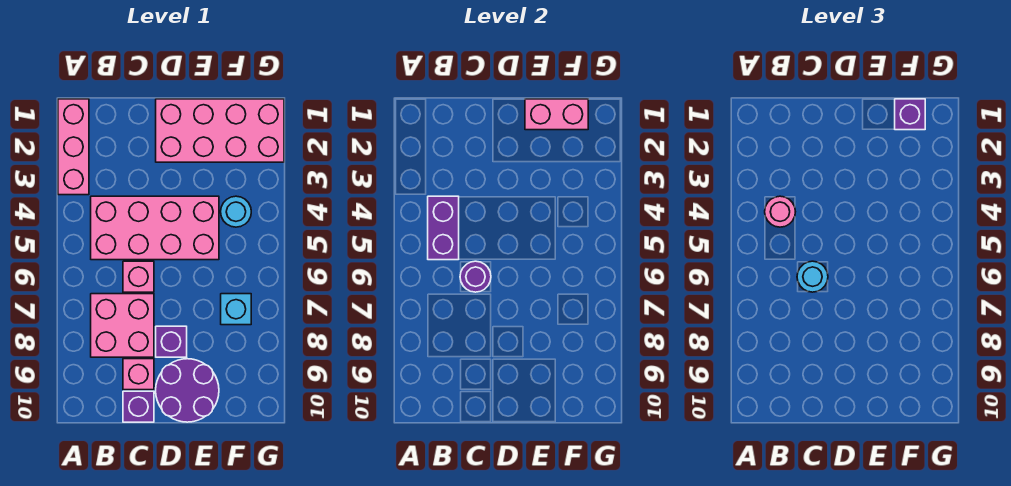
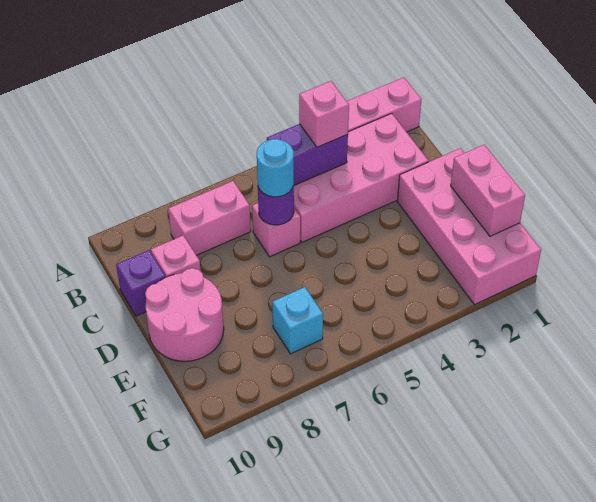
pink brick B4:E5 level 1 -> pink brick B2:C5 level 1
pink round brick B4 level 3 -> pink brick B4 level 3
pink brick B7:C8 level 1 -> pink brick B7:B8 level 1
purple brick D8 level 1 -> none
purple round brick D9:E10 level 1 -> pink round brick D9:E10 level 1
purple brick F1 level 3 -> none
cyan round brick F4 level 1 -> none

